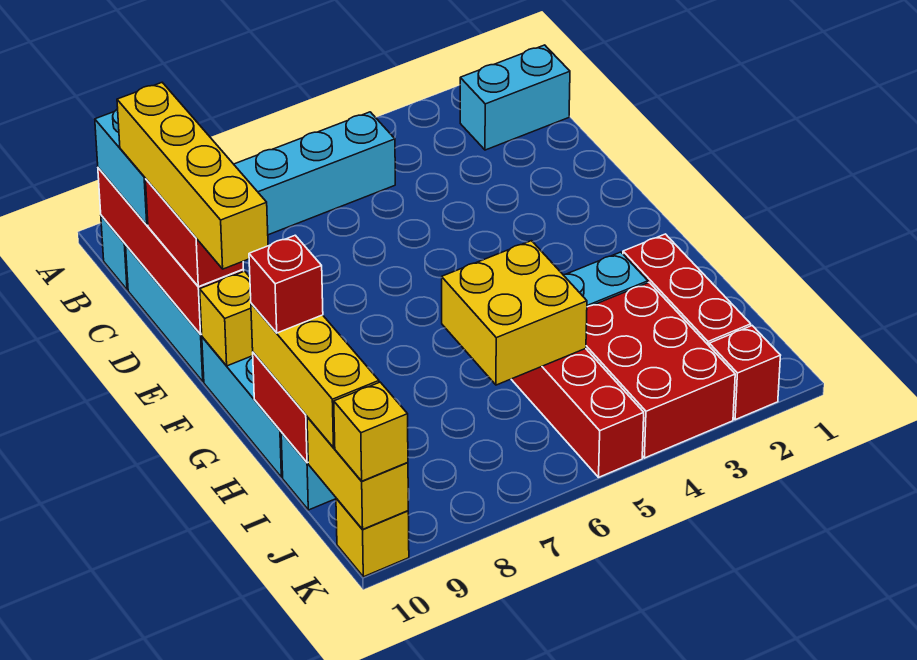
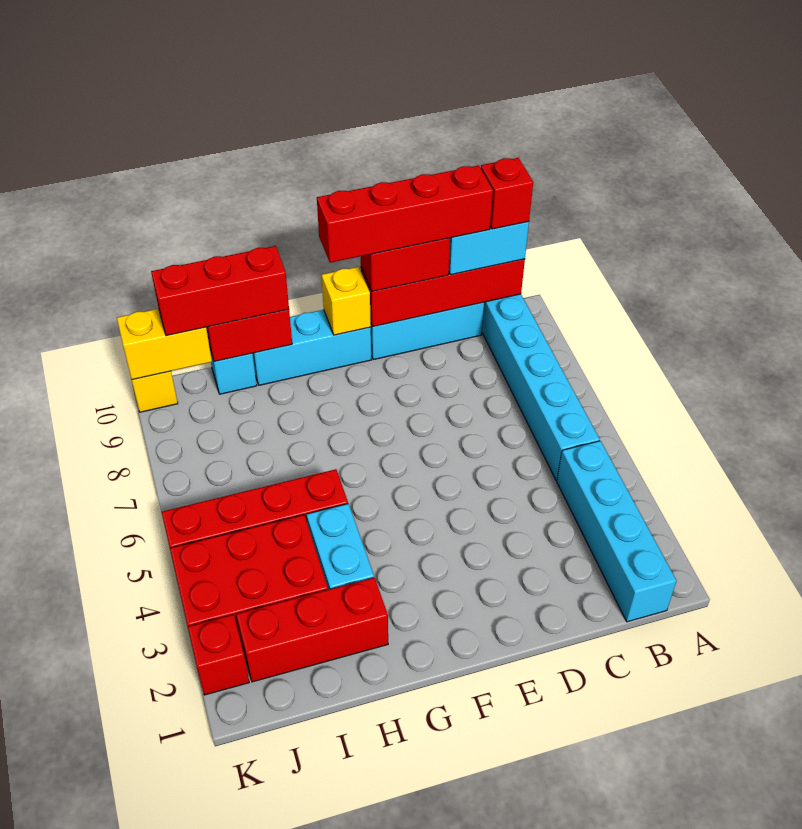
cyan brick B1:B2 level 1 -> cyan brick B1:B4 level 1
yellow brick C10:F10 level 4 -> red brick C10:F10 level 4
yellow brick H5:I6 level 2 -> none
yellow brick H10:J10 level 3 -> red brick H10:J10 level 3
red brick H10 level 4 -> red brick B10 level 4
yellow brick K10 level 3 -> none

